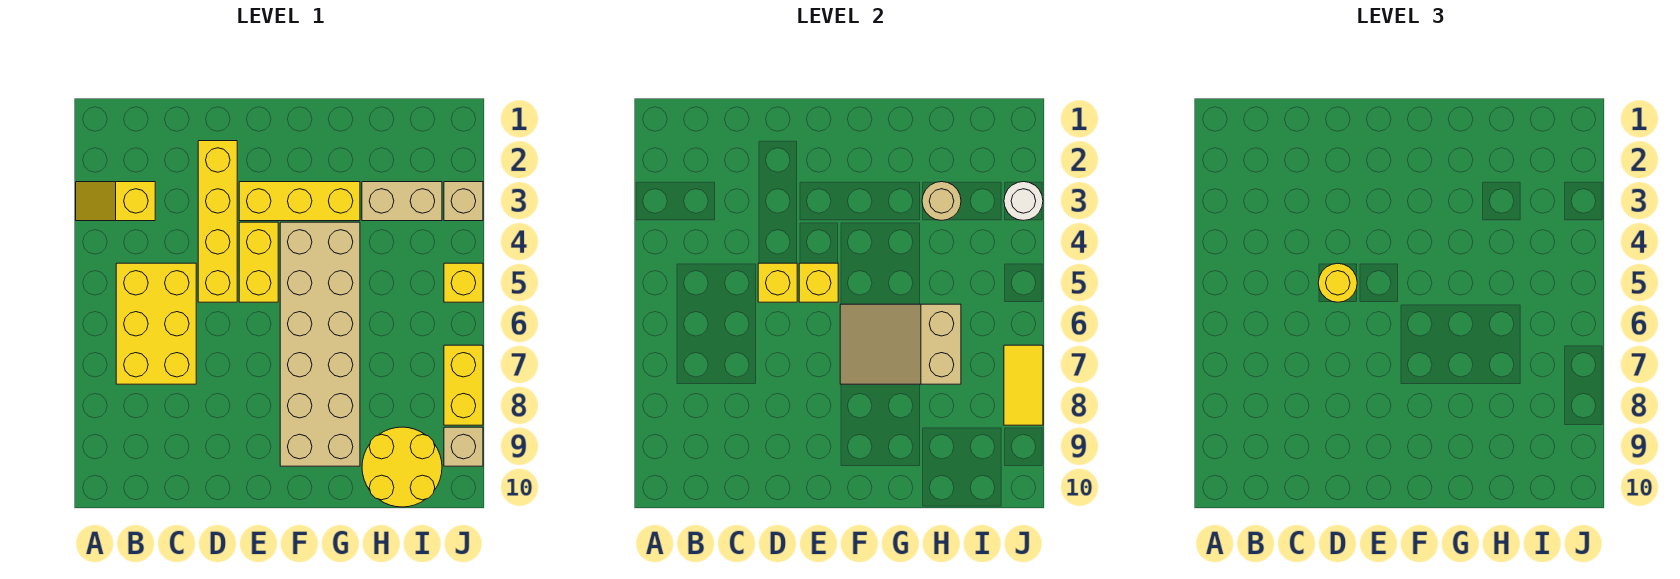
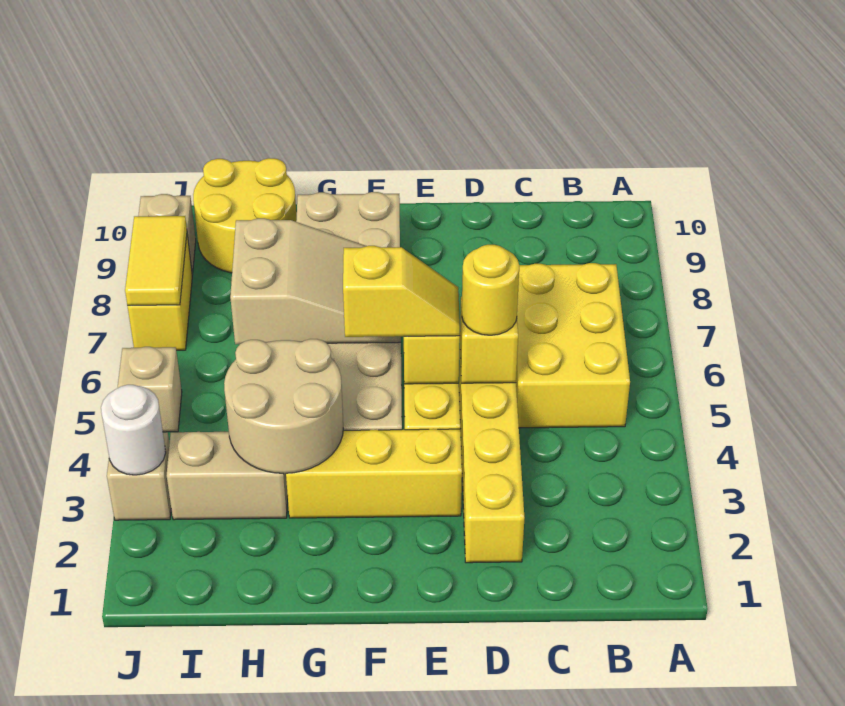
yellow slope A3:B3 level 1 top B -> yellow slope E5:F5 level 3 top F
tan round brick H3 level 2 -> tan round brick G3:H4 level 2
yellow brick J5 level 1 -> tan brick J5 level 1

